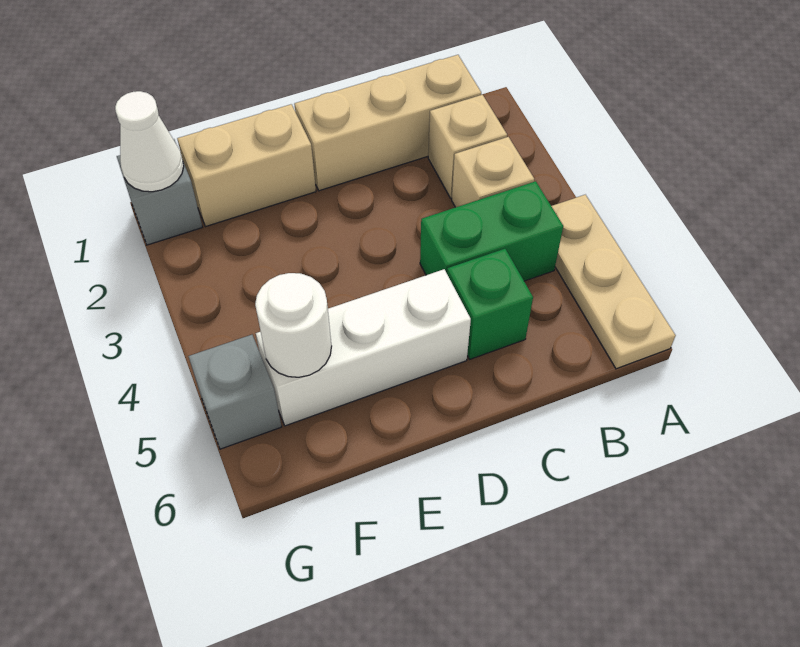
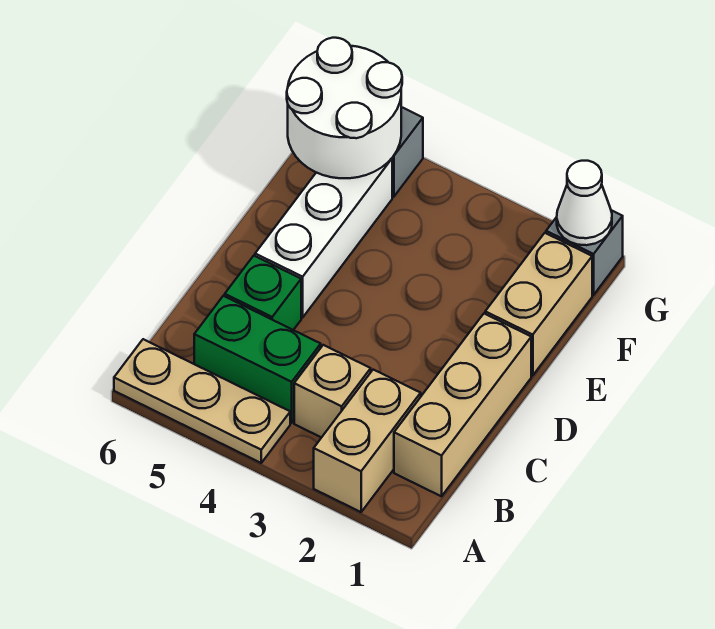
tan brick B2 level 1 -> tan brick A2:B2 level 1
green brick B4:C4 level 1 -> green brick B4:B5 level 1
white round brick F5 level 2 -> white round brick F5:G6 level 2

